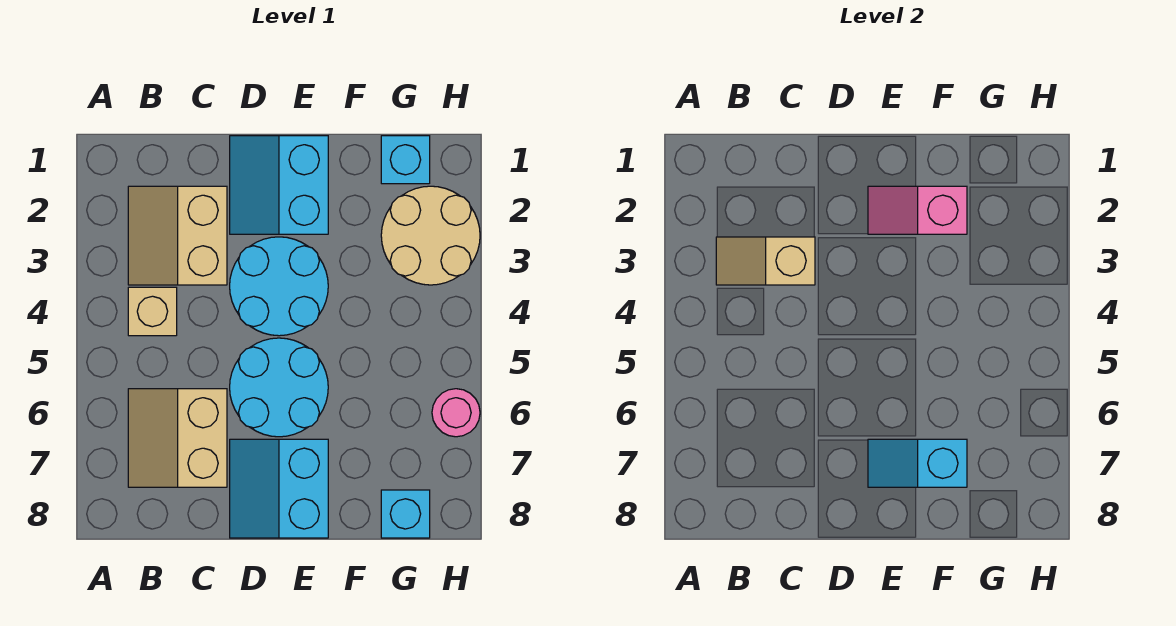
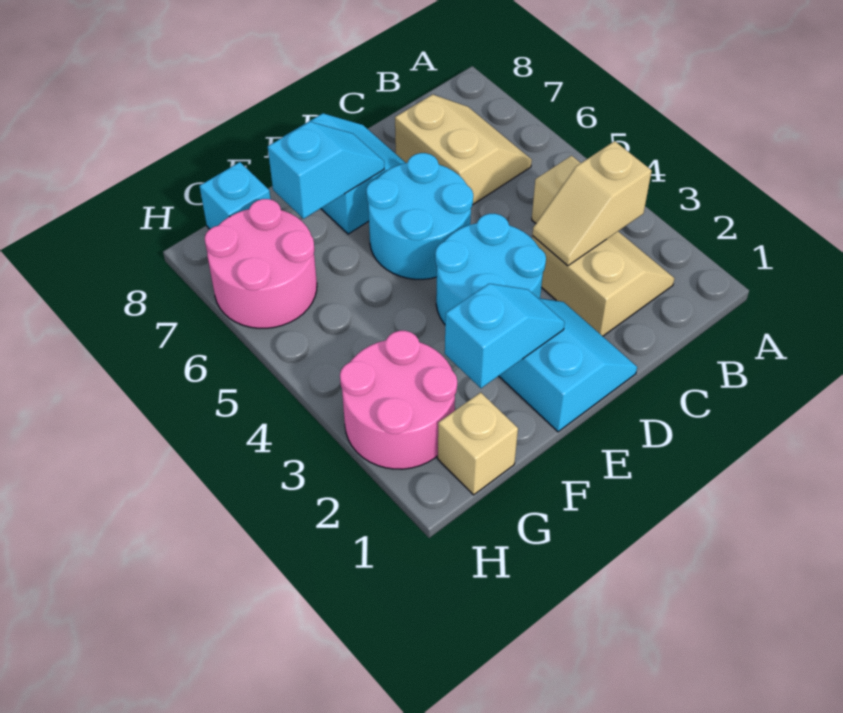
tan slope B3:C3 level 2 top C -> tan slope B3:C3 level 2 top B
pink slope E2:F2 level 2 top F -> cyan slope E2:F2 level 2 top F
cyan brick G1 level 1 -> tan brick G1 level 1
tan round brick G2:H3 level 1 -> pink round brick G2:H3 level 1
pink round brick H6 level 1 -> pink round brick G6:H7 level 1

